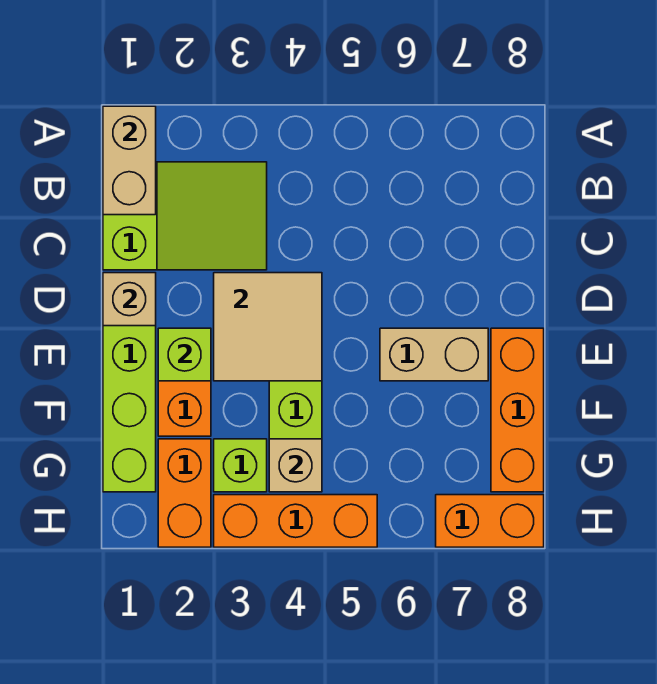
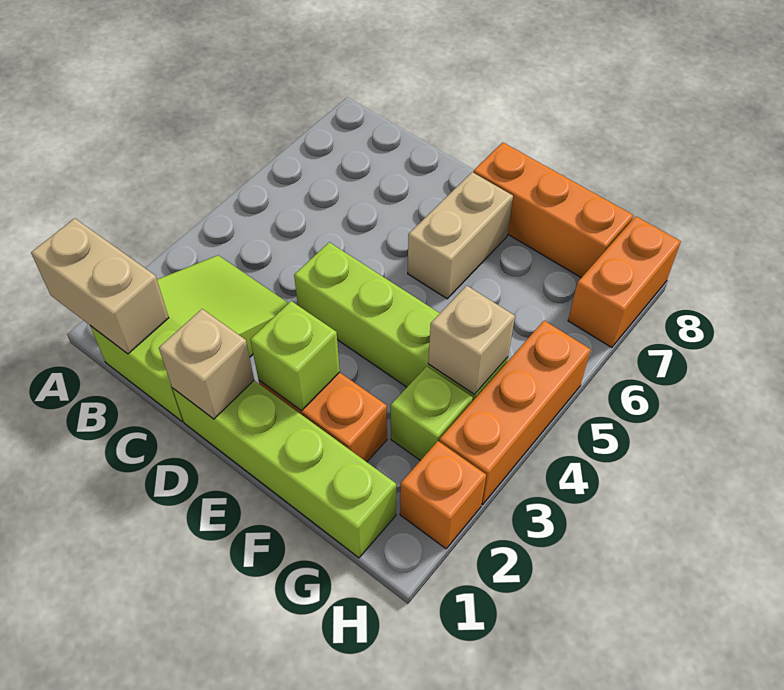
tan tile D3:E4 level 2 -> none
orange brick G2:H2 level 1 -> orange brick H2 level 1

